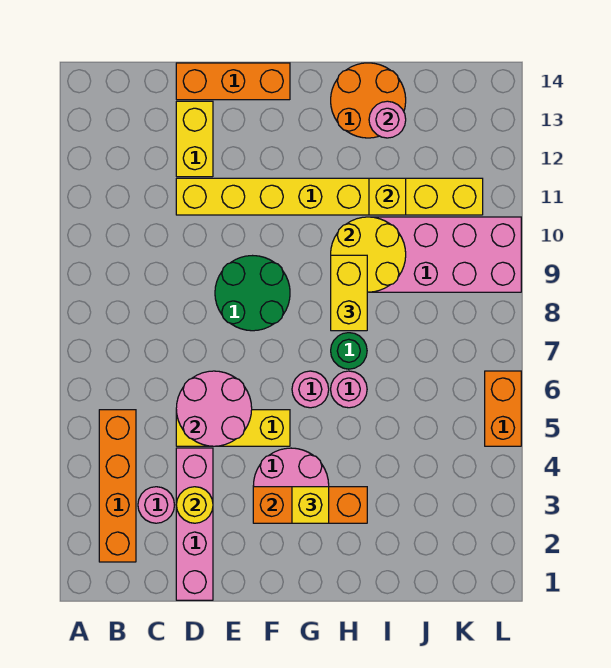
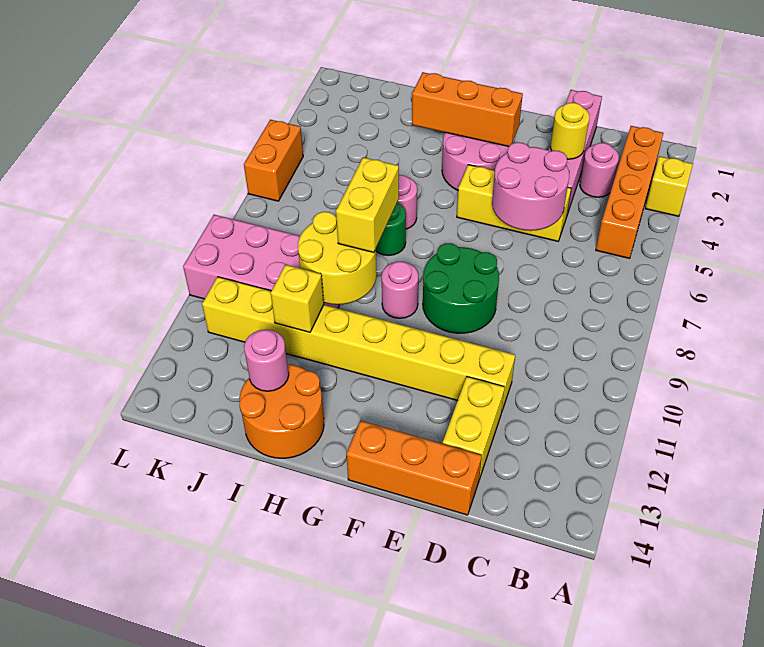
yellow brick G3 level 3 -> yellow brick A3 level 1
pink round brick G6 level 1 -> pink round brick G9 level 1

